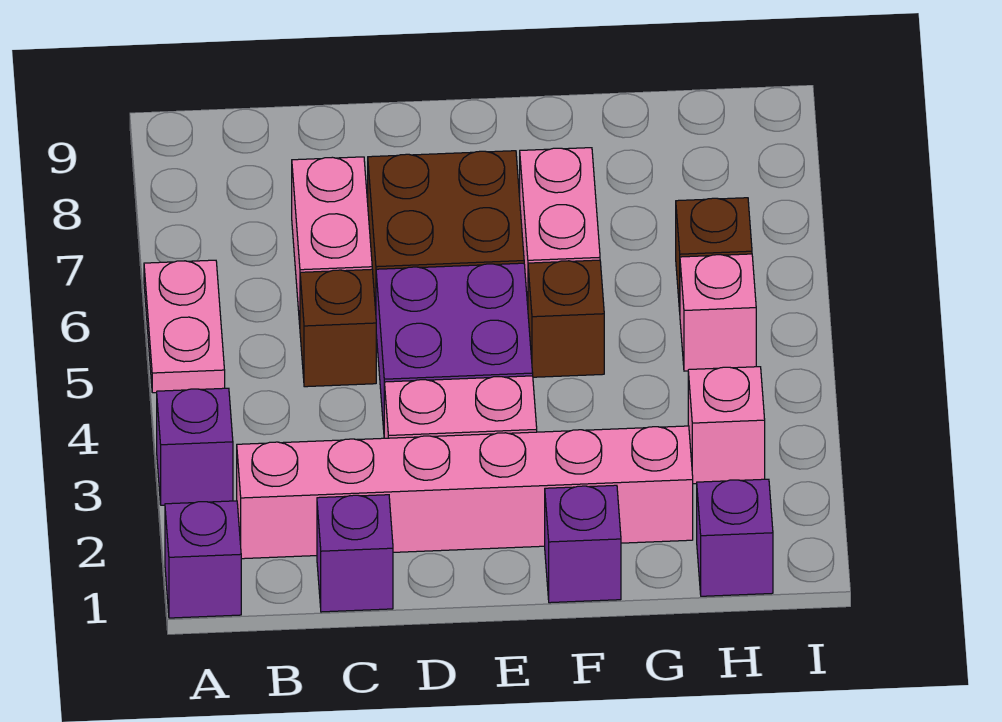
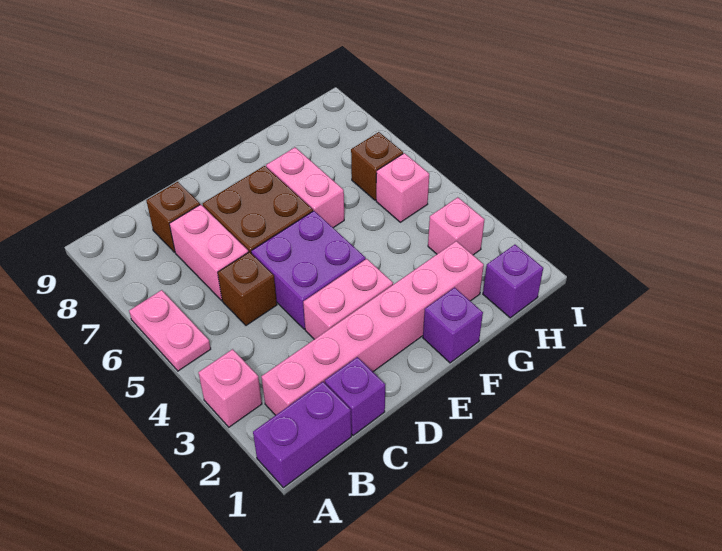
purple brick A1 level 1 -> purple brick A1:B1 level 1
purple brick A3 level 1 -> pink brick A3 level 1
brown brick F5 level 1 -> brown brick C8 level 1

